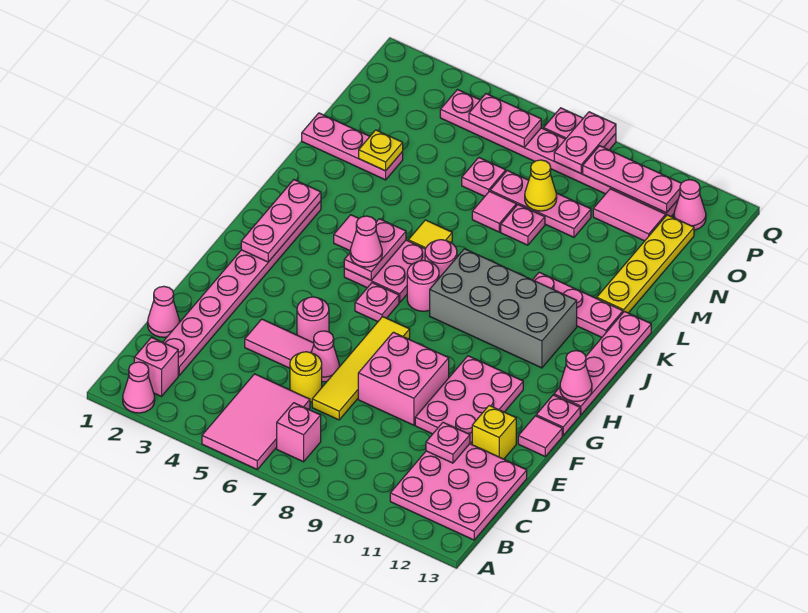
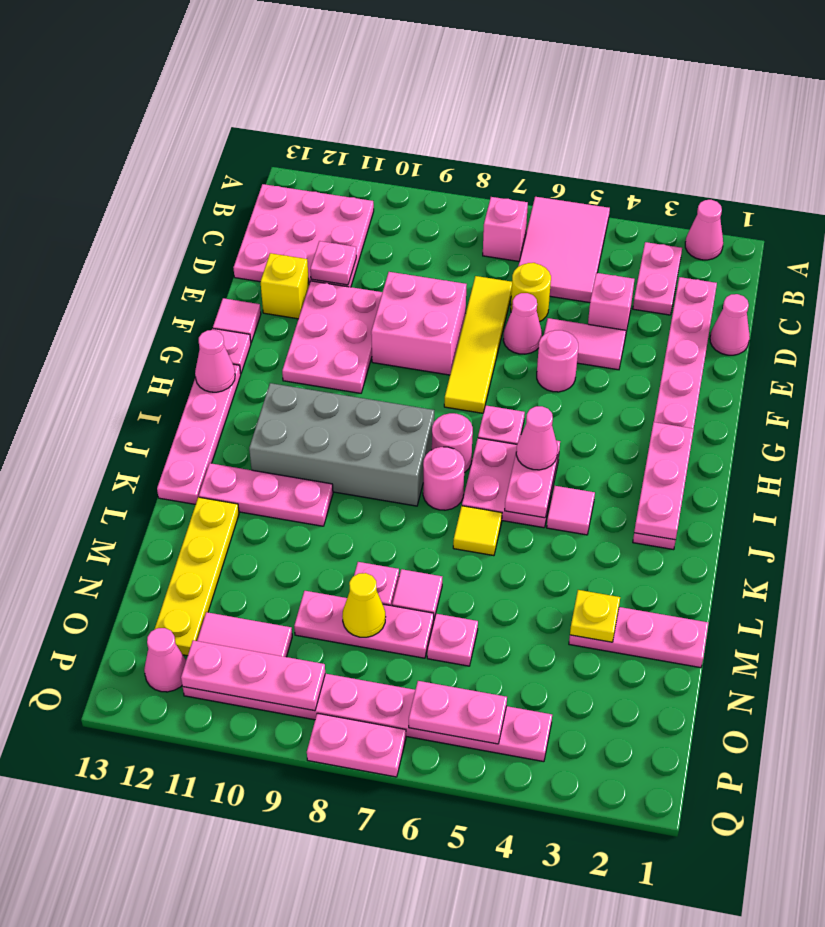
pink brick B2 level 1 -> pink brick D4 level 1
pink plate P8:Q8 level 2 -> pink plate B3:C3 level 1

